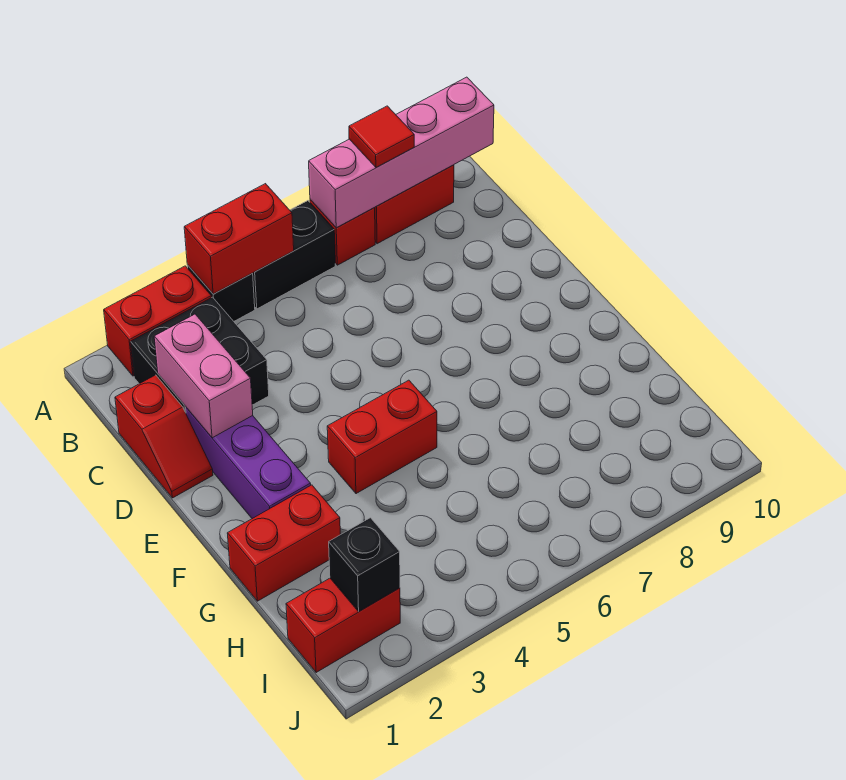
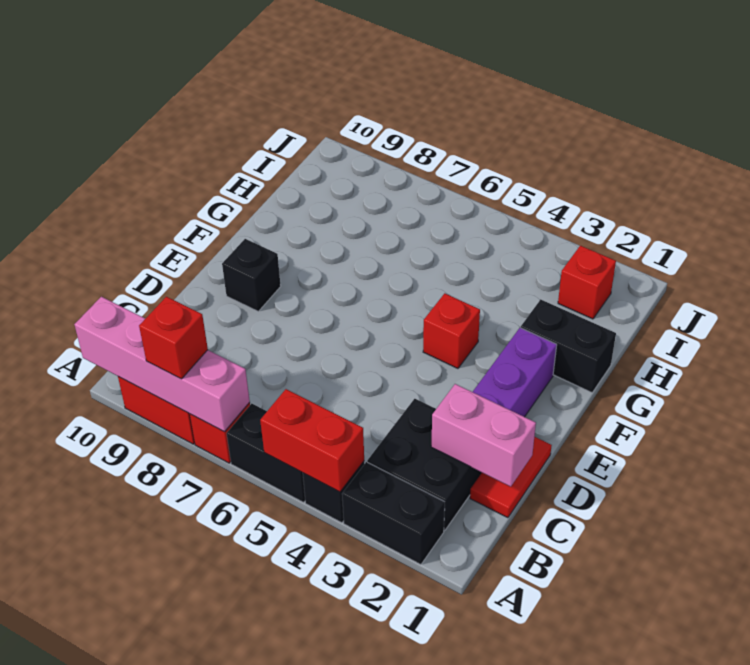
red brick A2:A3 level 1 -> black brick A2:A3 level 1
red tile A8 level 3 -> red brick A8 level 3
red slope C1:D1 level 1 top C -> red tile C1:D1 level 1
pink brick C2:D2 level 2 -> pink brick C1:C2 level 2
red brick F4:F5 level 1 -> red brick F4 level 1
red brick G1:G2 level 1 -> black brick G1:G2 level 1
red brick I1:I2 level 1 -> red brick I2 level 1
black brick I2 level 2 -> black brick E9 level 1

